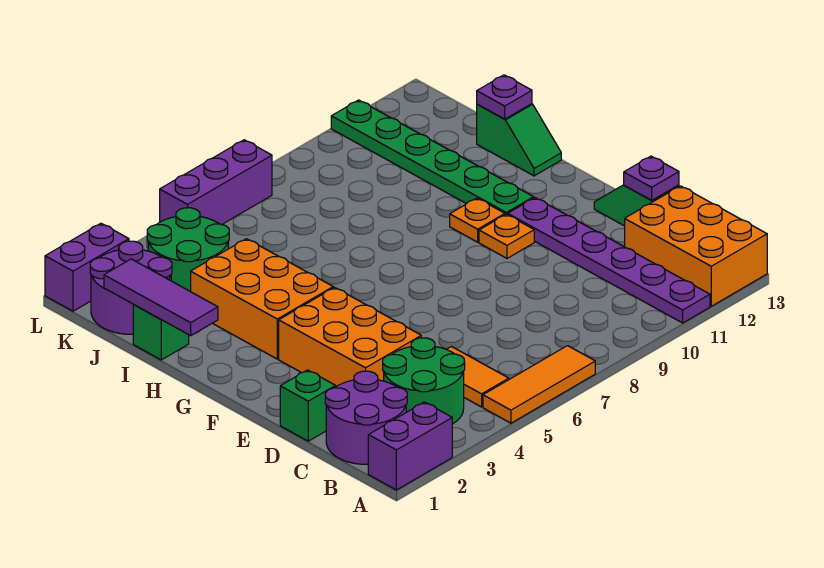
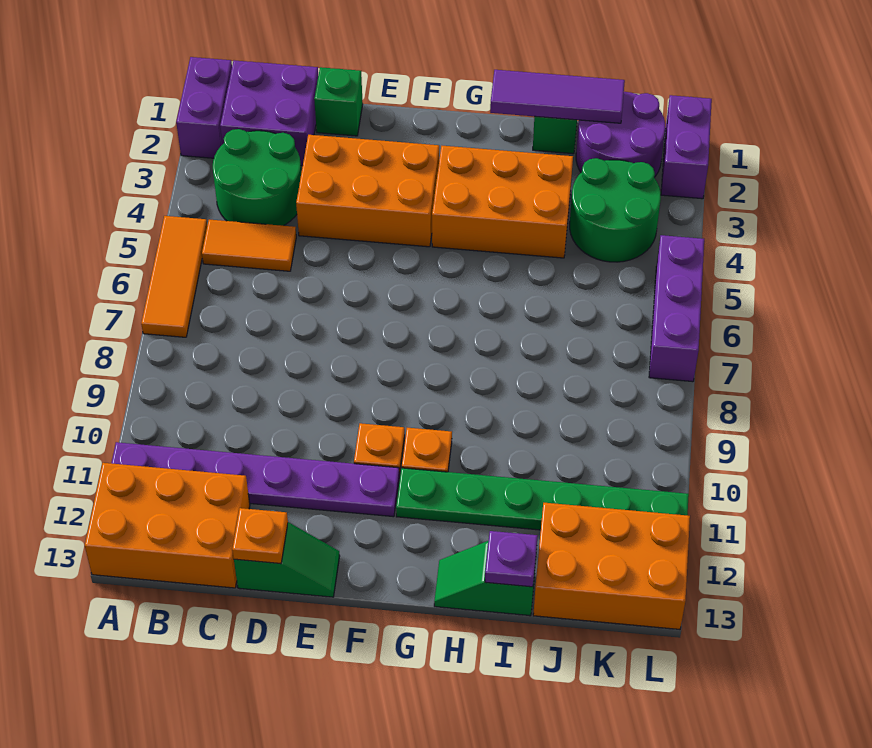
purple round brick B1:C2 level 1 -> purple brick B1:C2 level 1
purple plate D13 level 2 -> orange plate D13 level 2
none -> orange brick J12:L13 level 1

